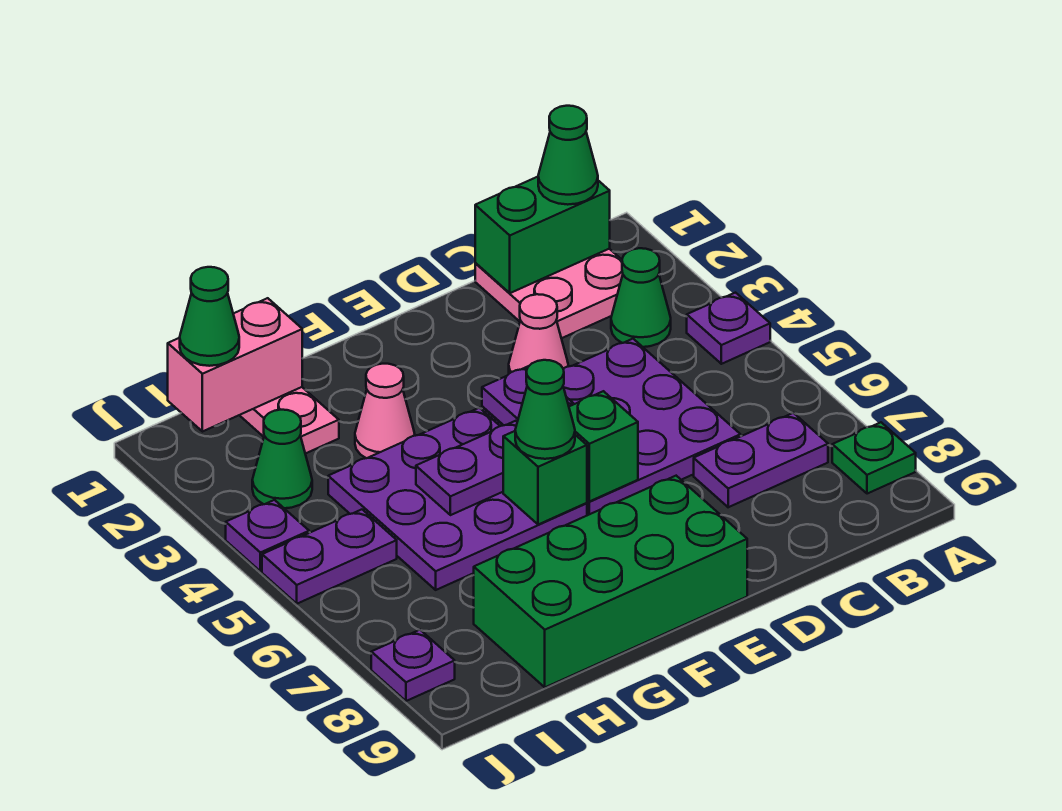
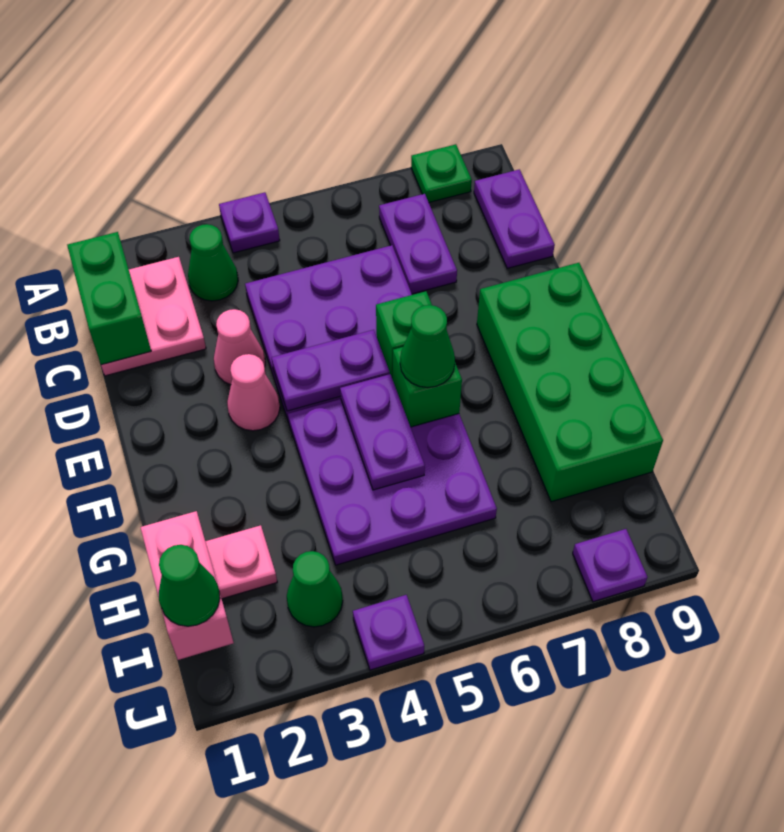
green cone B1 level 3 -> none
pink cone G3 level 1 -> pink cone E3 level 1
purple plate I5:J5 level 1 -> purple plate B9:C9 level 1

